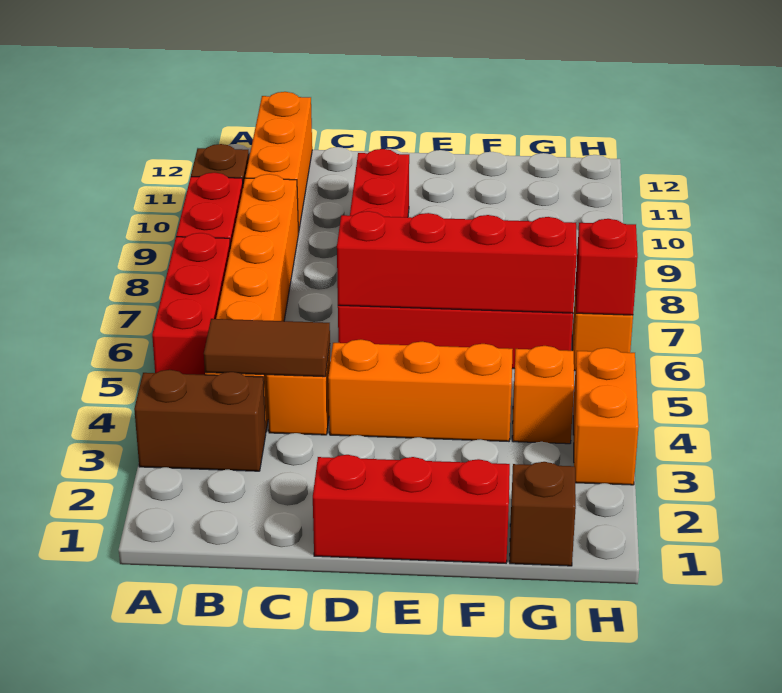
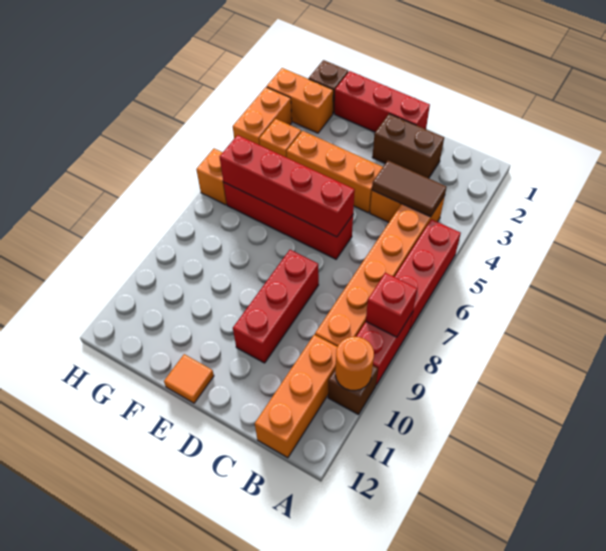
brown brick A3:B3 level 1 -> brown brick C2:D2 level 1
none -> orange round brick A10 level 2
none -> orange tile E12 level 1
none -> orange brick G2:H2 level 1
red brick H6 level 2 -> red brick A8 level 2

